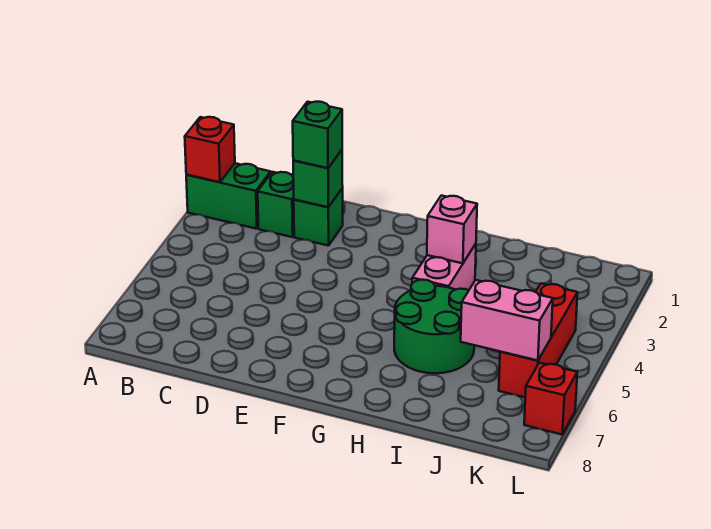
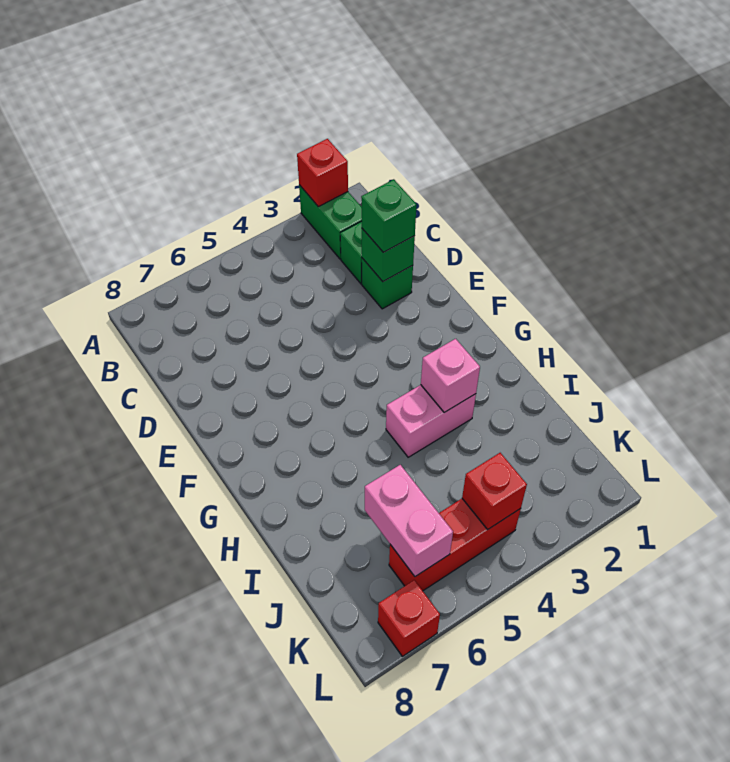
green round brick H5:I6 level 1 -> none
none -> red brick K4 level 2

